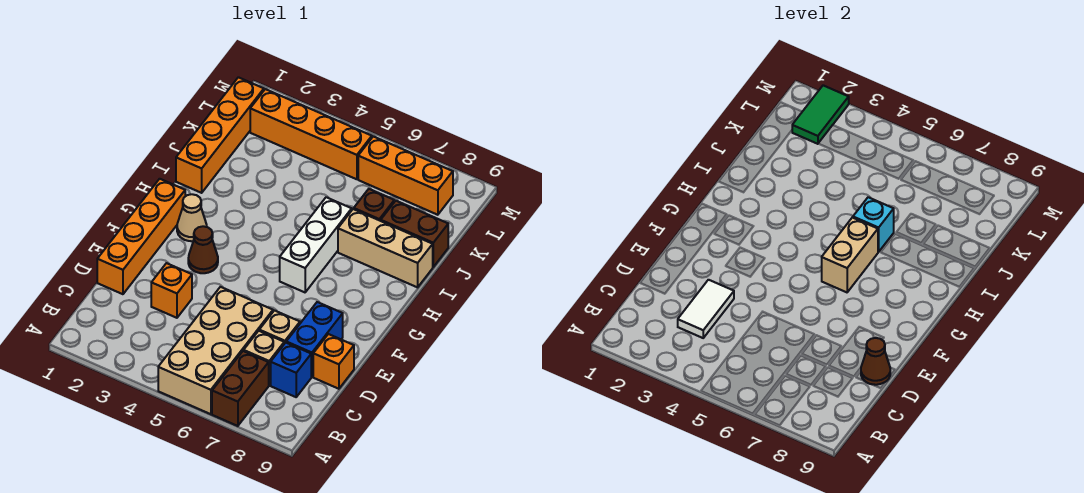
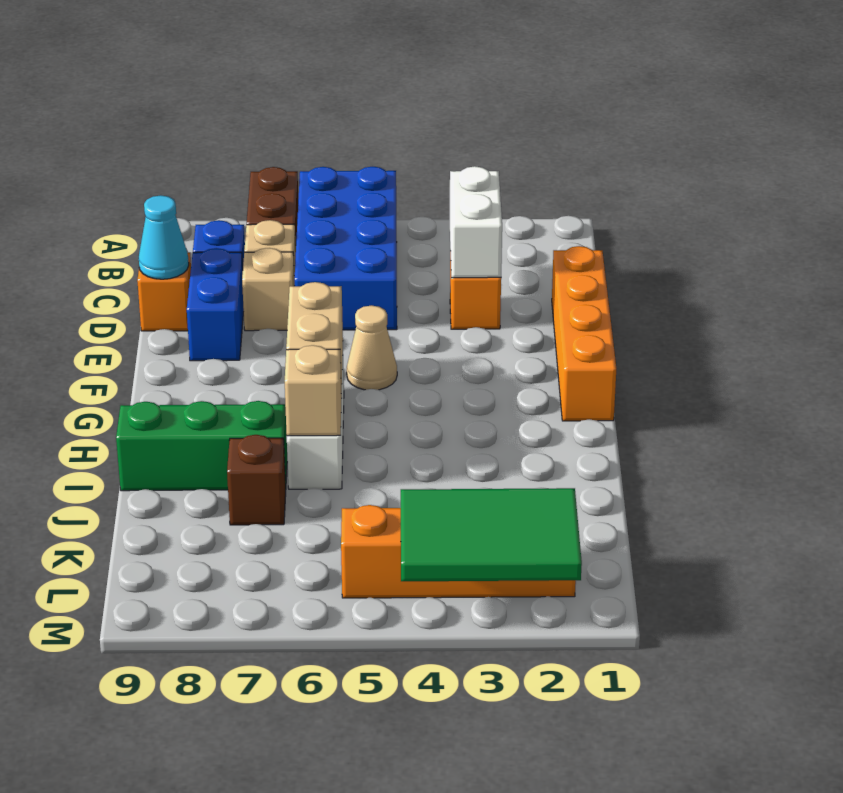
tan brick A5:D6 level 1 -> blue brick A5:D6 level 1
white tile C3:D3 level 2 -> white brick C3:D3 level 2
brown cone D9 level 2 -> cyan cone D9 level 2
brown cone F3 level 1 -> none
tan cone G2 level 1 -> tan cone F5 level 1
orange brick I1:L1 level 1 -> none
cyan brick I6 level 2 -> tan brick I6 level 2
tan brick I7:I9 level 1 -> green brick I7:I9 level 1
brown brick J8:J9 level 1 -> none
green tile L2:M2 level 2 -> green tile L2:M4 level 2
orange brick L6:L8 level 1 -> none

